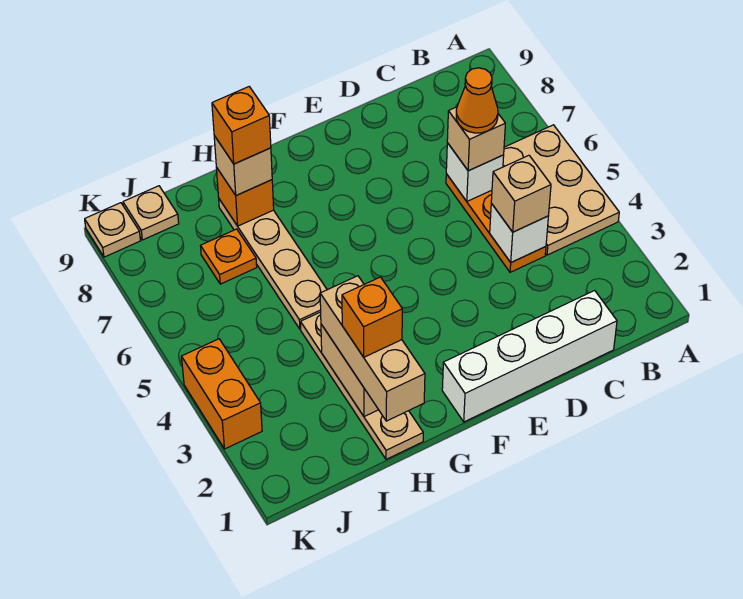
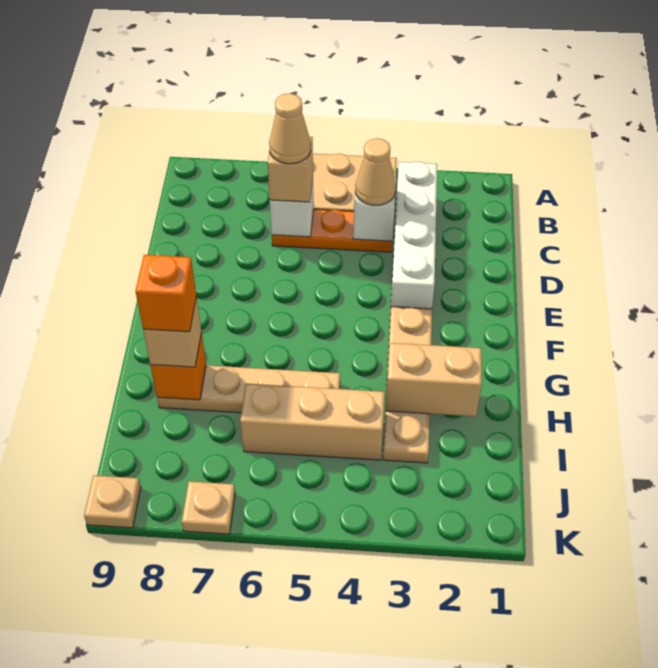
white brick C1:F1 level 1 -> white brick B3:E3 level 1
tan brick C4 level 3 -> tan cone C4 level 3
orange cone C6 level 4 -> tan cone C6 level 4
tan plate H1:H4 level 1 -> tan plate F3:I3 level 1
tan brick H1:H3 level 3 -> tan brick I4:I6 level 1
orange brick H2 level 4 -> none
orange plate I7 level 1 -> none
tan plate J9 level 1 -> tan plate K7 level 1
orange brick K3:K4 level 1 -> none

